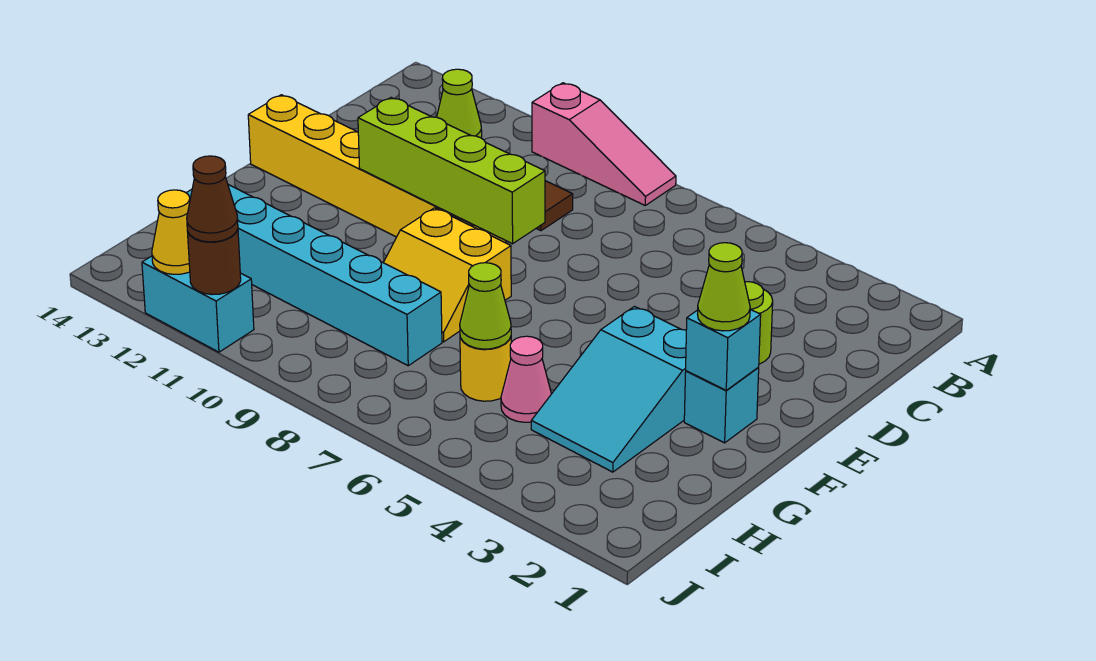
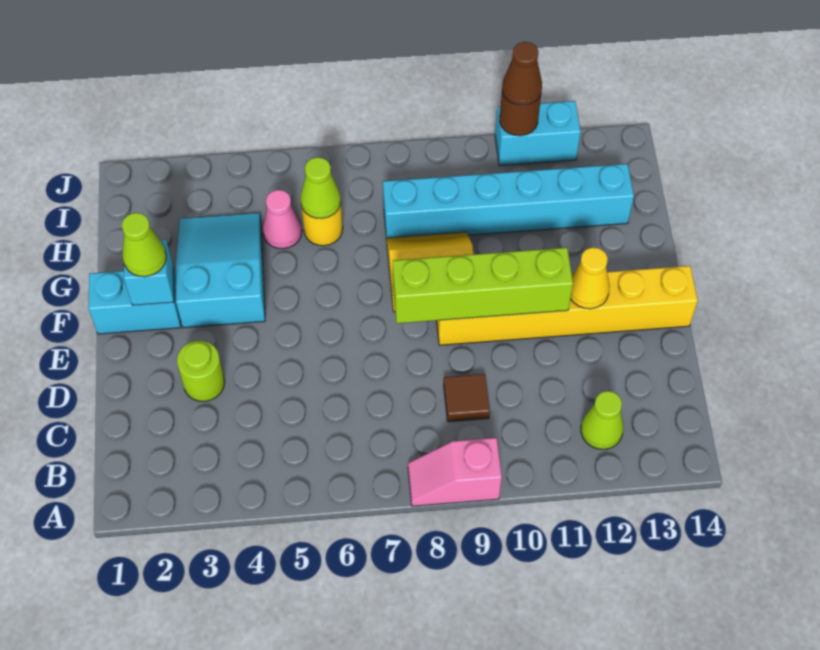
pink slope A8:A10 level 1 top 10 -> pink slope A8:A9 level 1 top 9
cyan brick F2 level 1 -> cyan brick F1:F2 level 1
yellow cone J12 level 2 -> yellow cone E12 level 2

